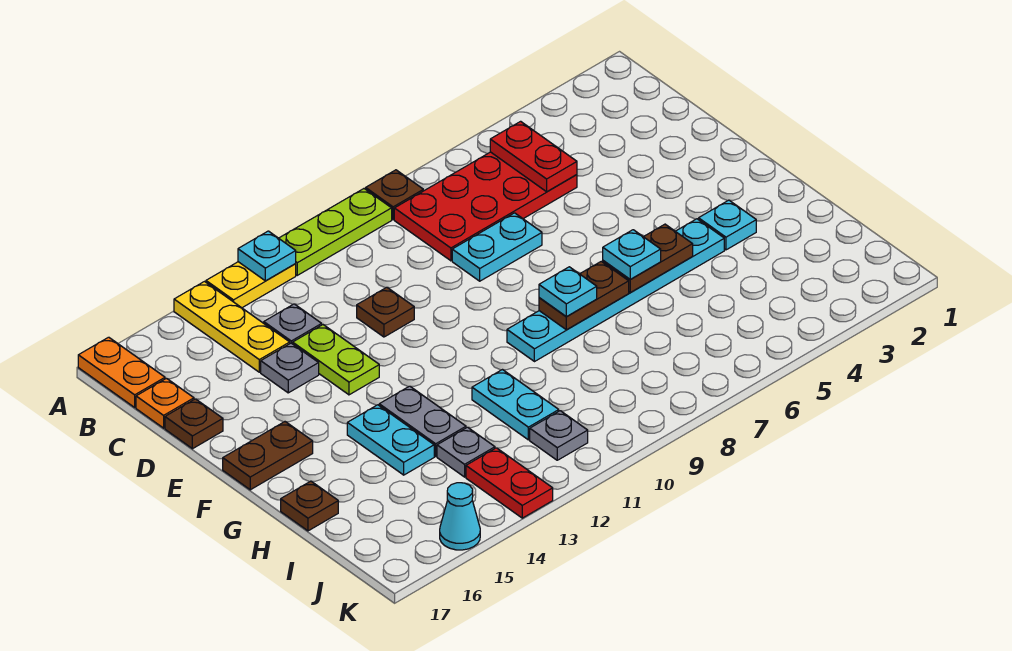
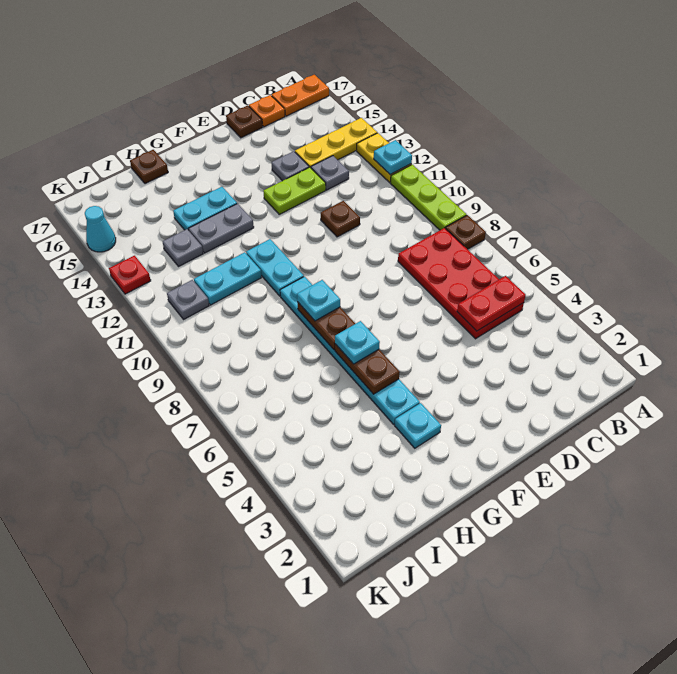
cyan plate D7:D8 level 1 -> cyan plate G10:G11 level 1
brown plate F16:F17 level 1 -> none
red plate J13:K13 level 1 -> red plate K13 level 1

